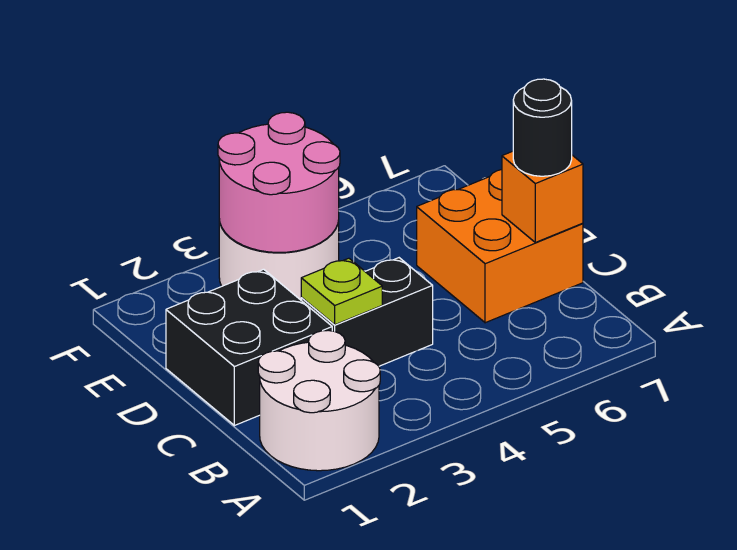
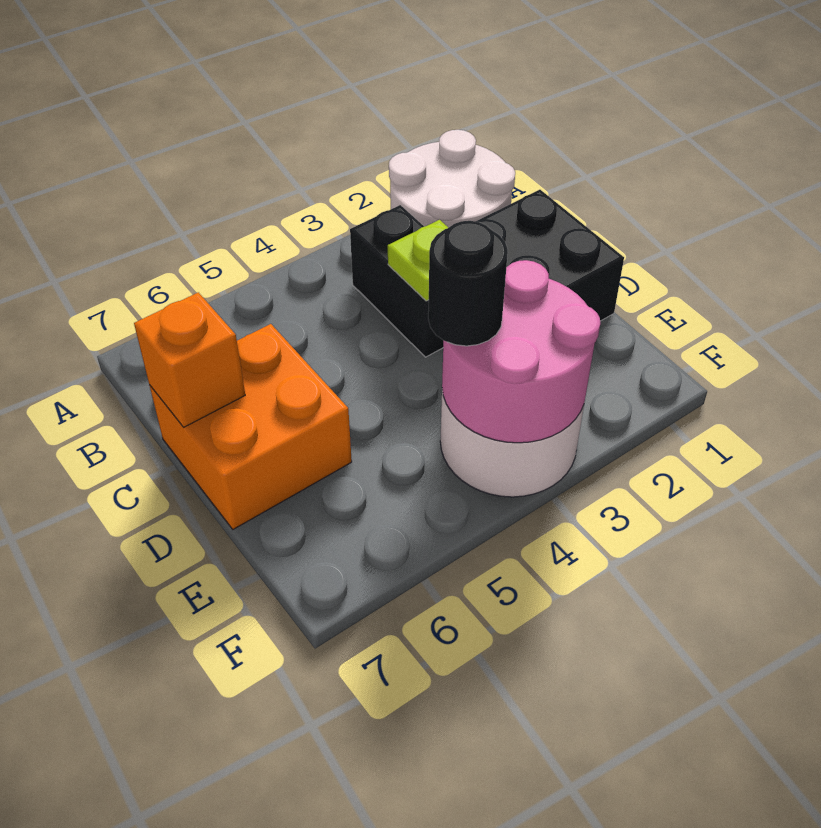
black brick C3:C4 level 1 -> black brick B3:C3 level 1
black round brick C7 level 3 -> black round brick E4 level 3

